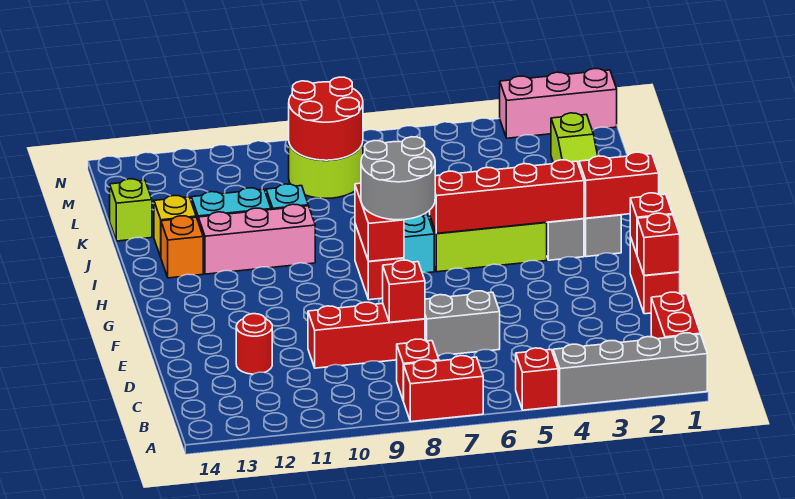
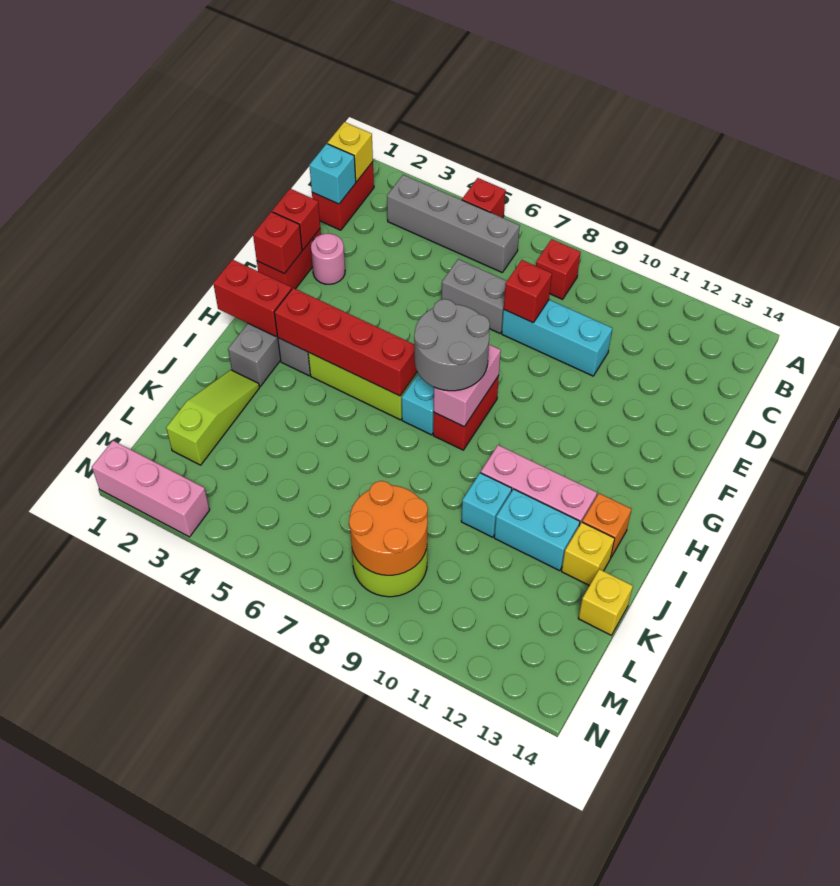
grey brick A1:A4 level 1 -> grey brick B3:B6 level 1
red brick A7:A8 level 1 -> none
none -> yellow brick B1 level 2
none -> cyan brick C1 level 2
red brick D8:D10 level 1 -> cyan brick D8:D10 level 1
red round brick D12 level 1 -> none
none -> pink round brick E2 level 1
red brick G8:H8 level 2 -> pink brick G8:H8 level 2
lime brick K14 level 1 -> yellow brick K14 level 1
red round brick L8:M9 level 2 -> orange round brick L8:M9 level 2

